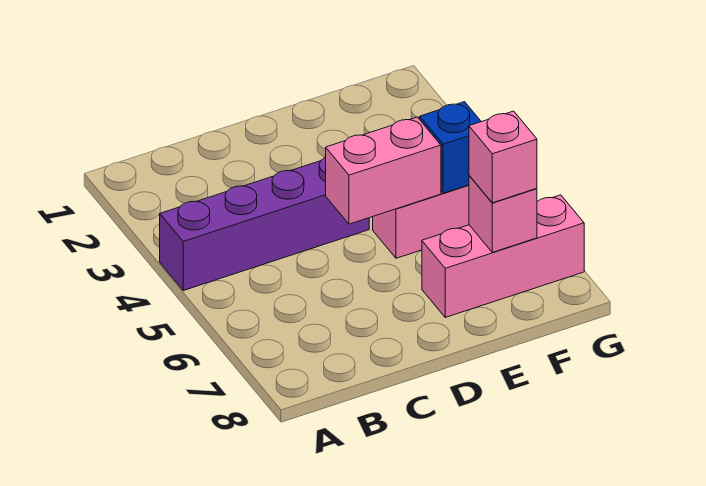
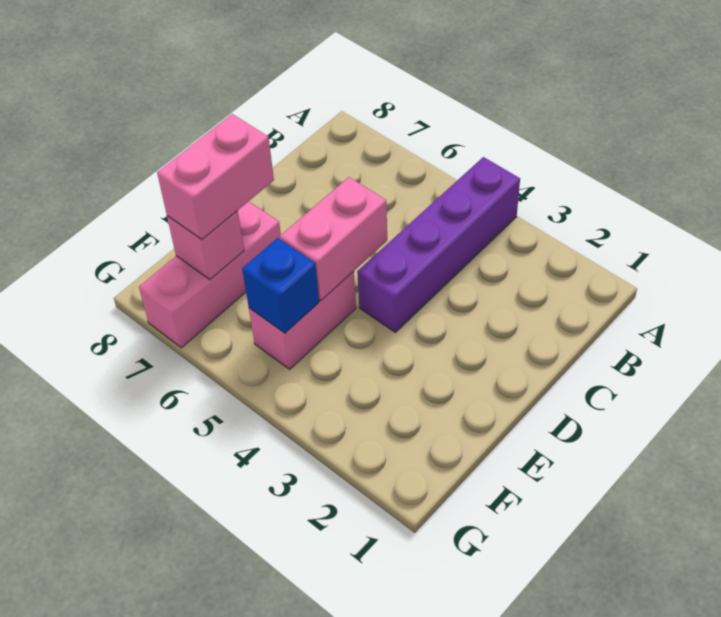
pink brick F7 level 3 -> pink brick E7:F7 level 3

